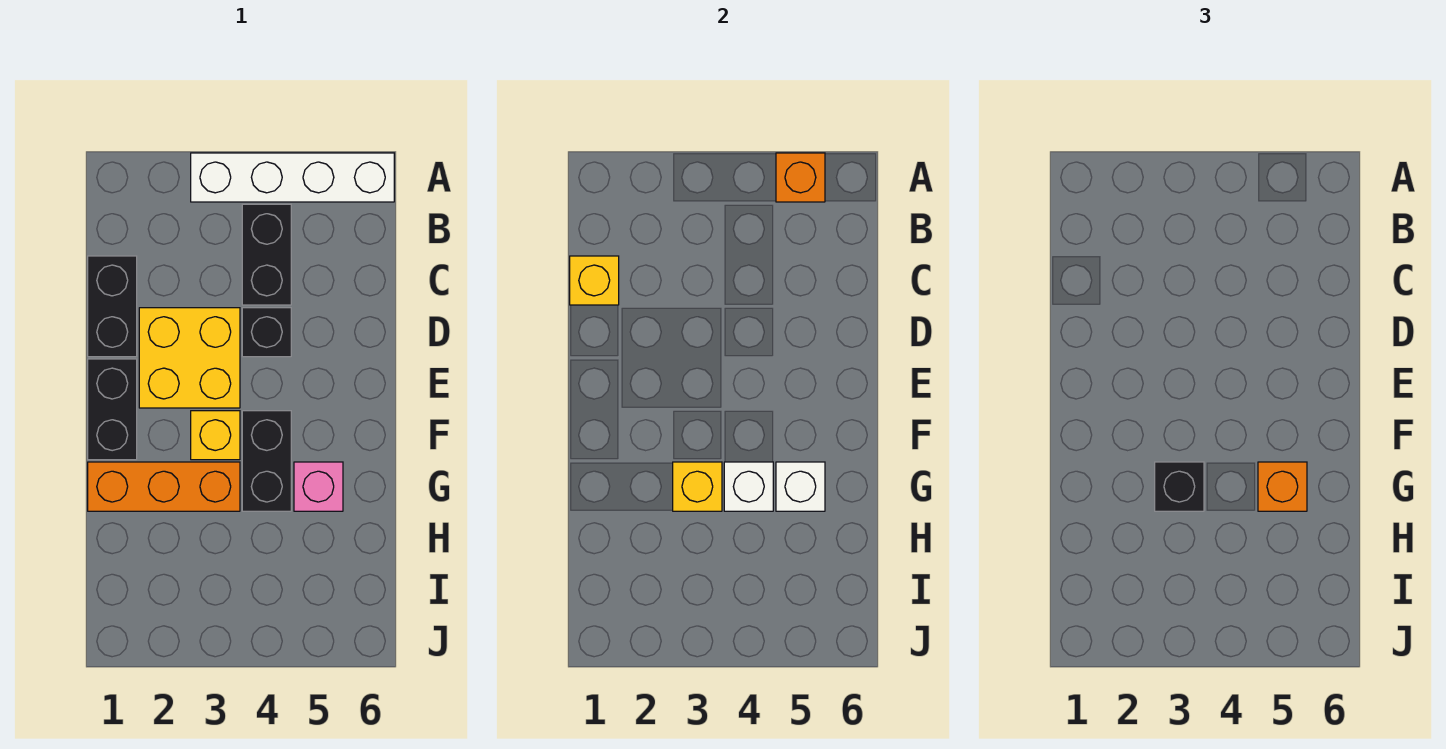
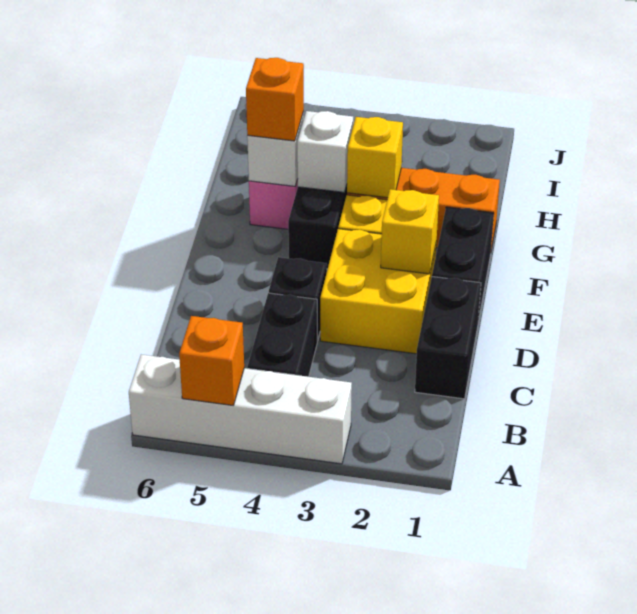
yellow brick C1 level 2 -> yellow brick E2 level 2
black brick G3 level 3 -> none

